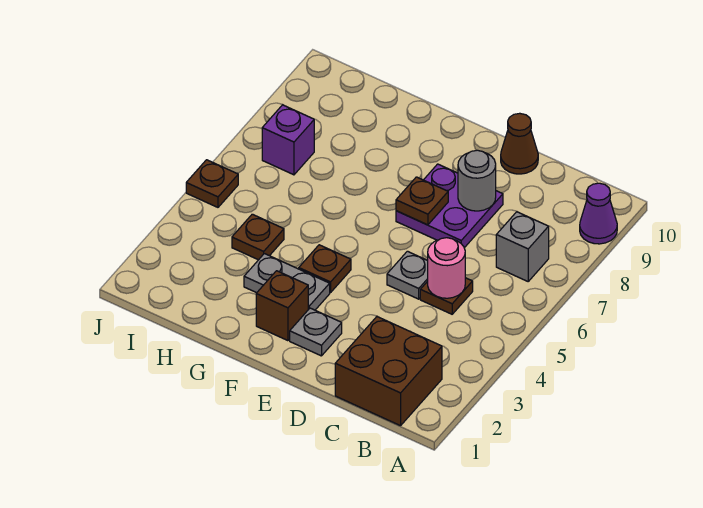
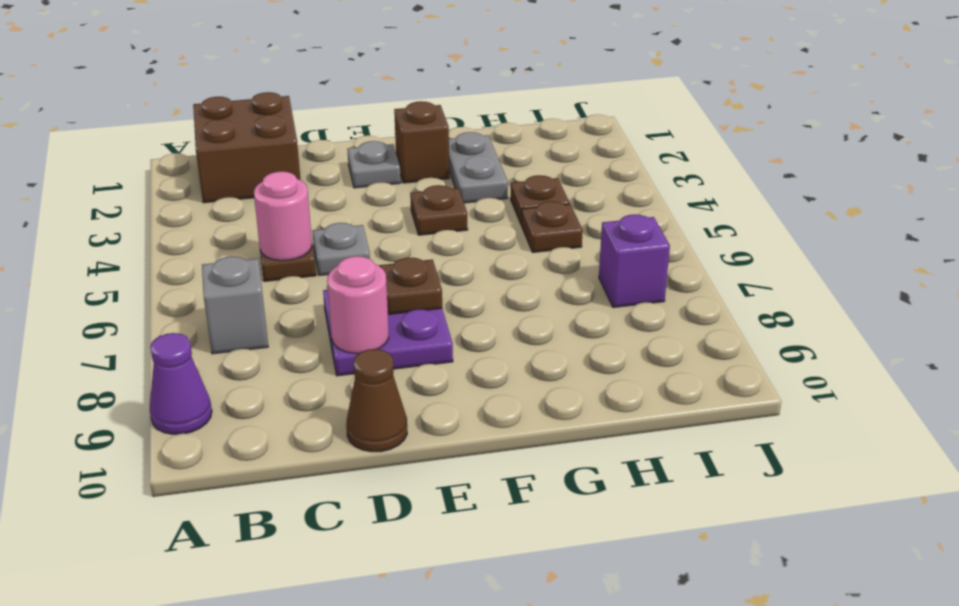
grey round brick D8 level 2 -> pink round brick D8 level 2
grey plate F3:G3 level 1 -> grey plate G2:G3 level 1
brown plate J5 level 1 -> brown plate H5 level 1

